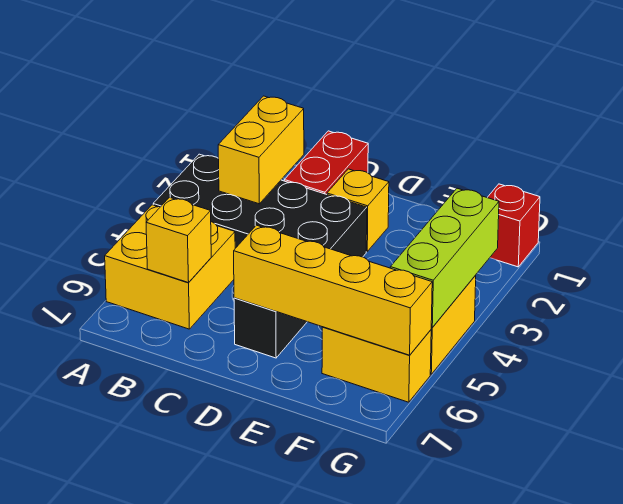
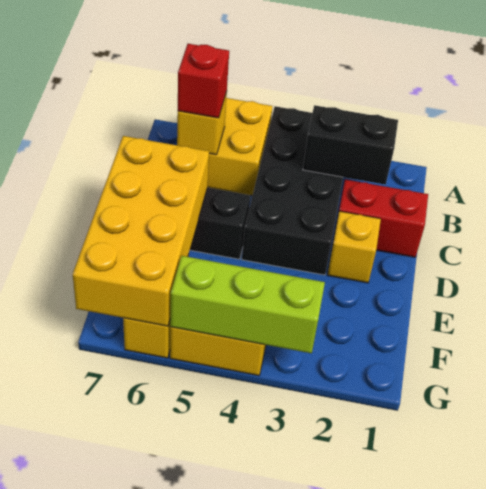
yellow brick B2:B3 level 2 -> black brick B2:B3 level 2
yellow brick D6:G6 level 2 -> yellow brick D6:G7 level 2
red brick G1 level 1 -> red brick B6 level 3

